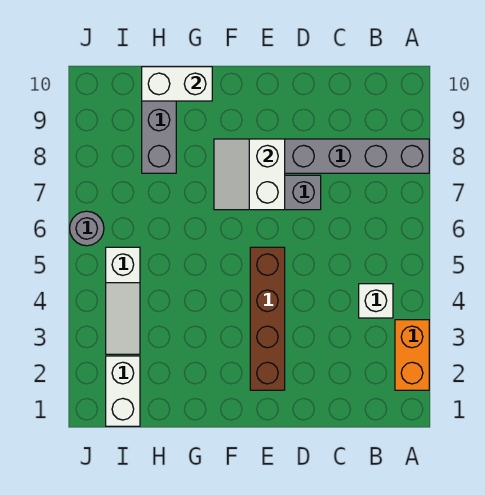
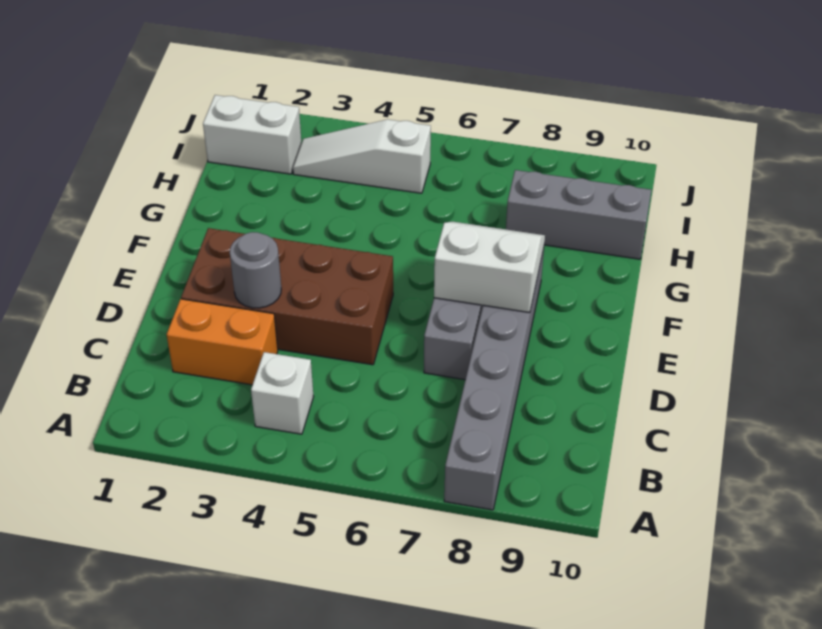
orange brick A2:A3 level 1 -> orange brick C2:C3 level 1
brown brick E2:E5 level 1 -> brown brick D2:E5 level 1
white brick G10:H10 level 2 -> none
grey round brick J6 level 1 -> grey round brick D3 level 2

